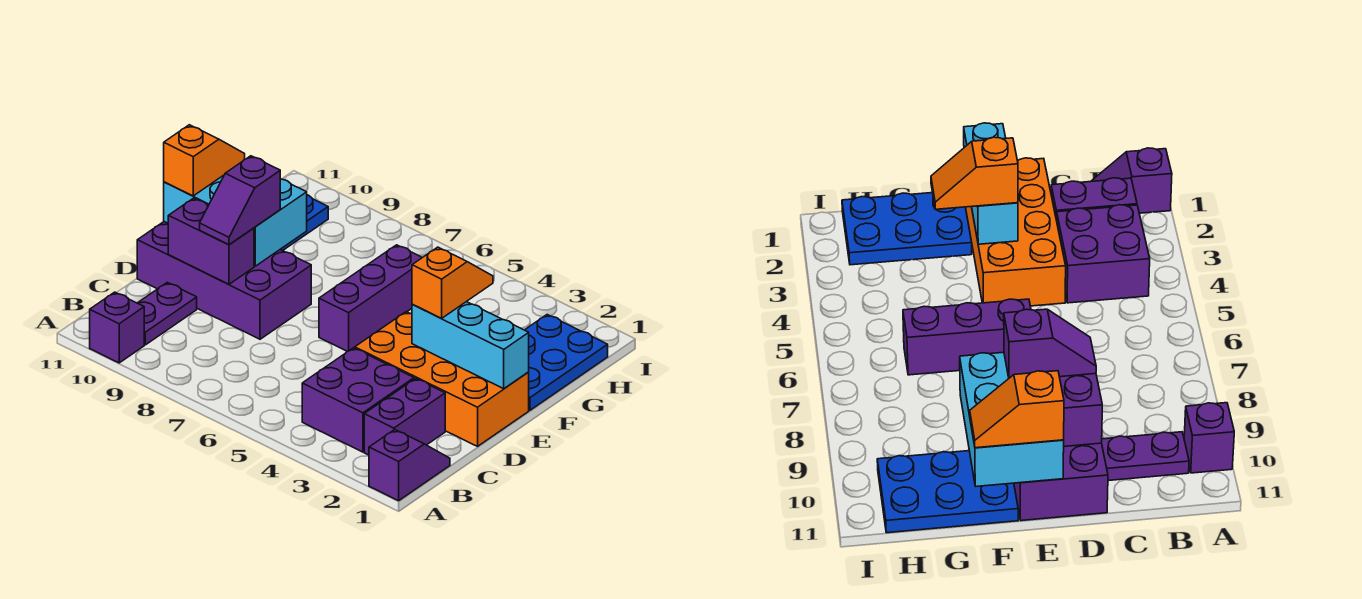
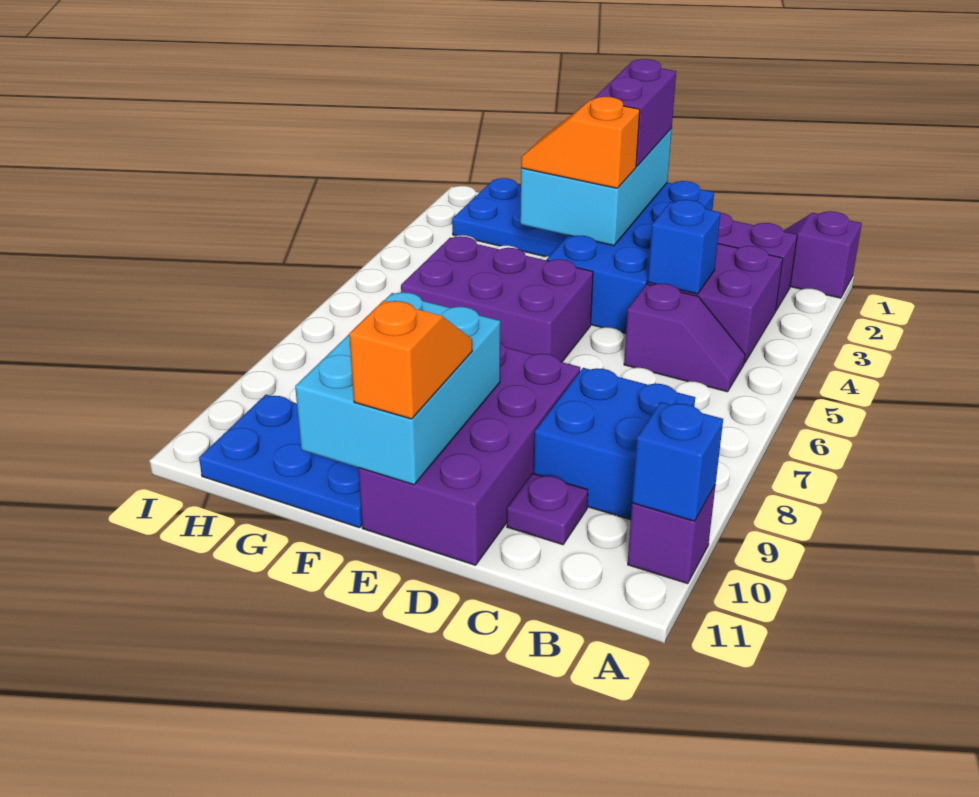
none -> blue brick A10 level 2
none -> blue brick B8:C9 level 1
purple plate B10:C10 level 1 -> purple plate C10 level 1
none -> blue brick C4 level 2
orange brick D1:E4 level 1 -> blue brick D1:E4 level 1
purple brick D9:D10 level 2 -> purple brick E1:E2 level 3
purple slope D9:E9 level 3 top E -> purple slope B5:C5 level 1 top C
cyan brick E1:E3 level 2 -> cyan brick E1:F3 level 2
purple brick E6:G6 level 1 -> purple brick E5:G6 level 1
orange slope E11:F11 level 3 top E -> orange slope E10:E11 level 3 top 11

